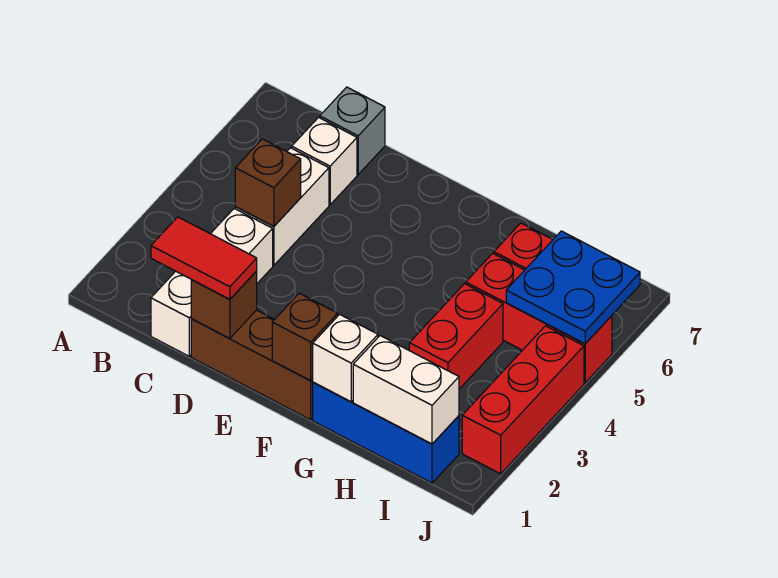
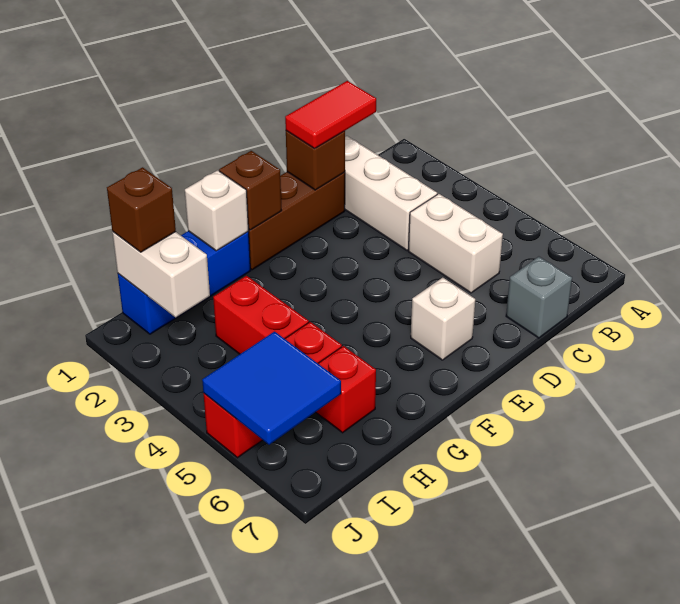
brown brick C4 level 2 -> brown brick I1 level 3
white brick C6 level 1 -> white brick E6 level 1
white brick H1:I1 level 2 -> white brick I1:I2 level 2
blue plate I5:J6 level 2 -> blue tile I5:J6 level 2
red brick J2:J4 level 1 -> none

